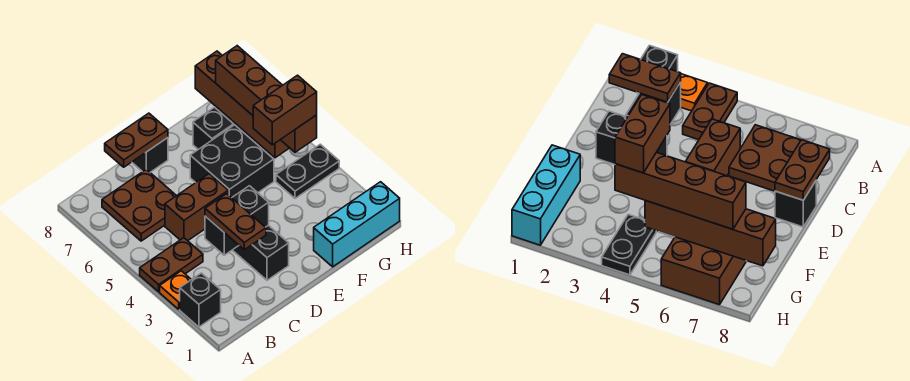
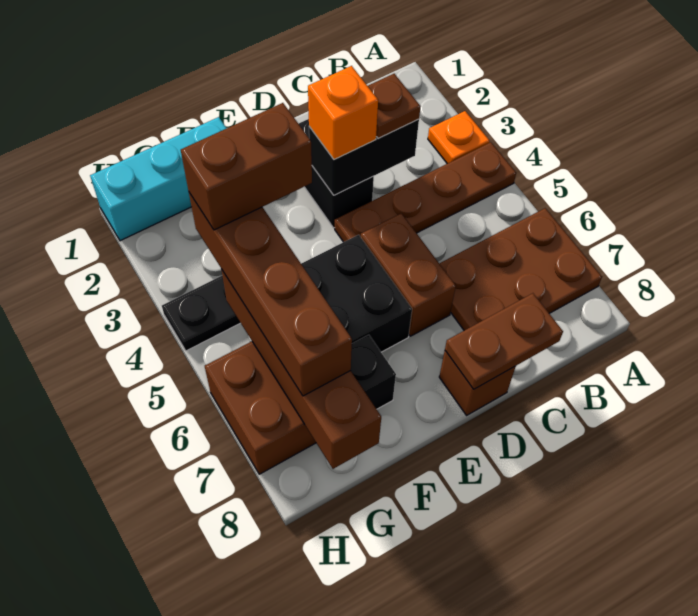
black brick A2 level 1 -> none
brown plate A4:B4 level 1 -> brown plate A4:D4 level 1
brown plate B6:C7 level 1 -> brown plate A6:C7 level 1
brown plate C2:C3 level 3 -> brown plate C3 level 3
brown brick C5:D5 level 1 -> brown brick D5:D6 level 1
none -> orange brick D3 level 3
black brick D8 level 1 -> brown brick D8 level 1

